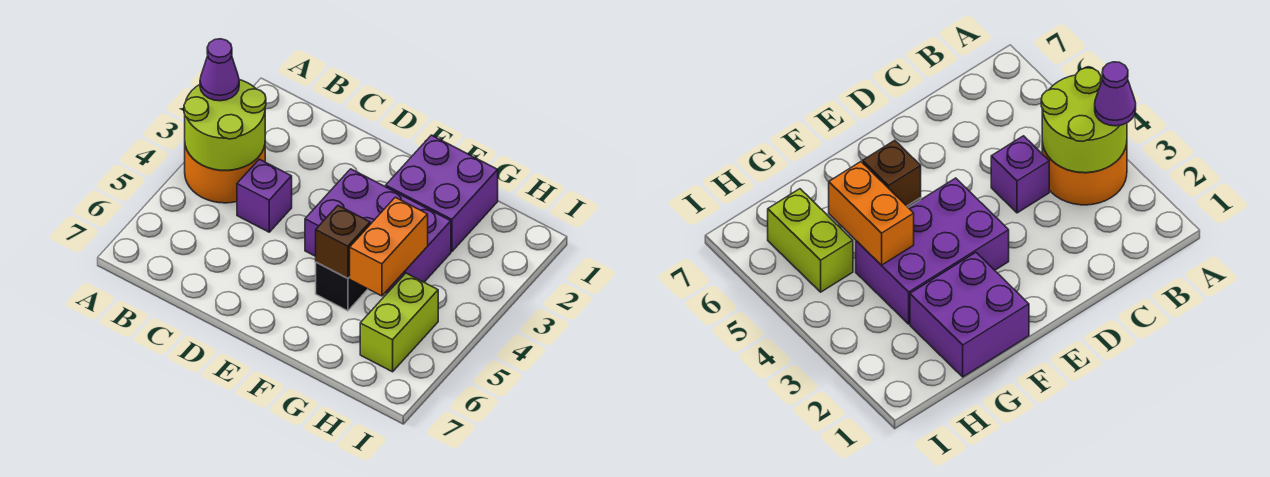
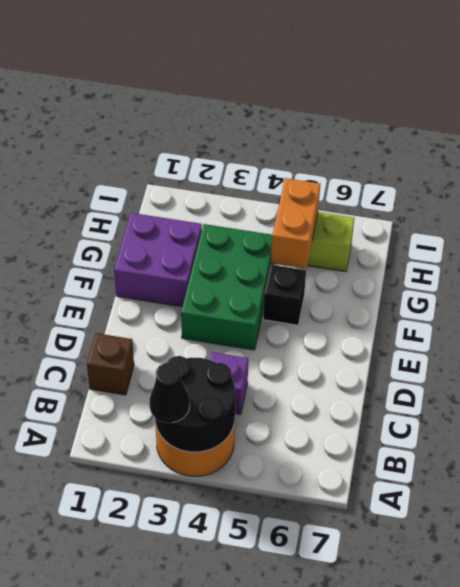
lime round brick A3:B4 level 2 -> black round brick A3:B4 level 2
purple cone A3 level 3 -> black cone A3 level 3
purple brick E3:G4 level 1 -> green brick E3:G4 level 1
brown brick F5 level 2 -> brown brick C1 level 1
orange brick G4:G5 level 2 -> orange brick G5:H5 level 2

